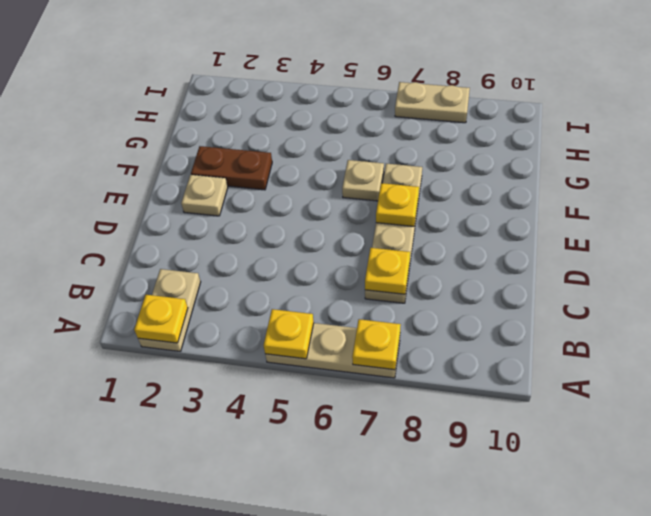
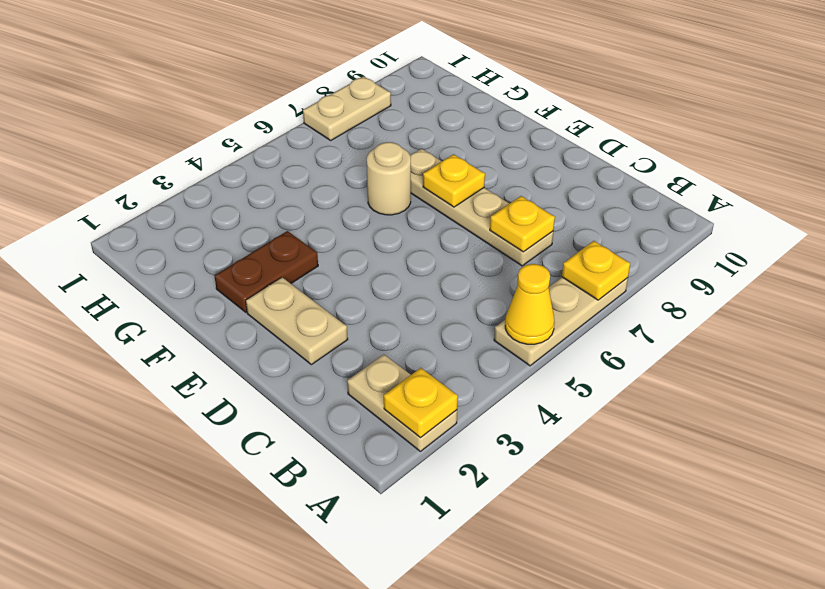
yellow plate A5 level 2 -> yellow cone A5 level 2
tan plate E2 level 1 -> tan plate D2:E2 level 1
tan plate F6 level 1 -> tan round brick F6 level 1

